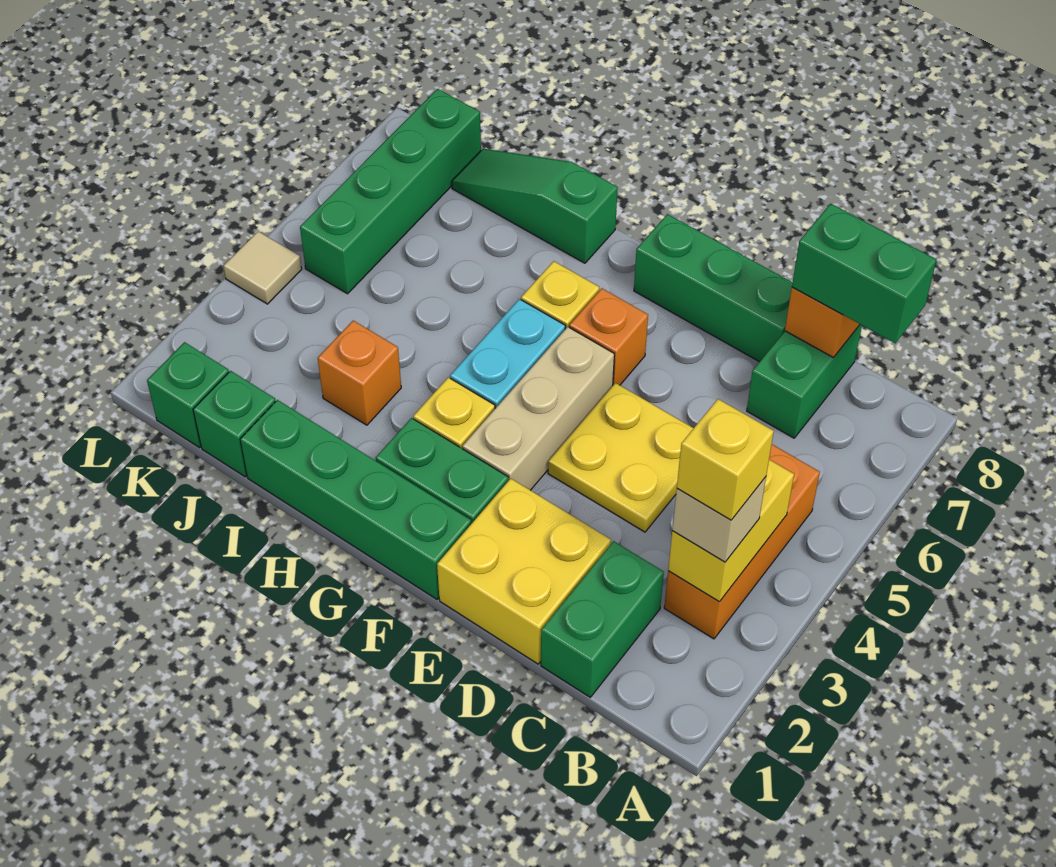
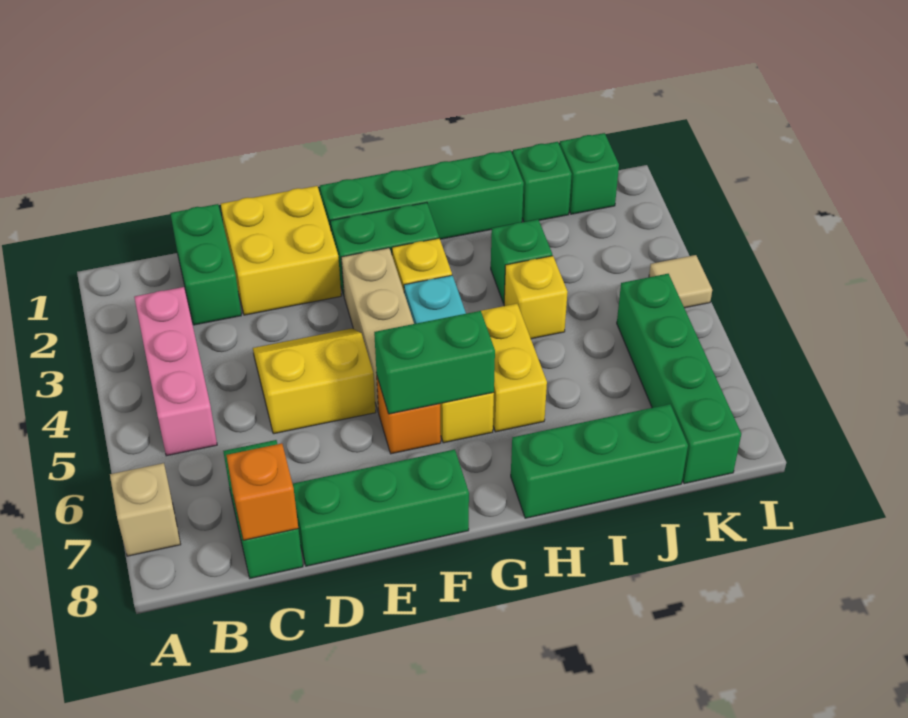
orange brick B3:B5 level 1 -> pink brick B3:B5 level 1
yellow brick B3:B4 level 2 -> yellow brick H5:H6 level 1
tan brick B3 level 3 -> tan brick A7 level 1
yellow brick B3 level 4 -> yellow brick I4 level 1
green brick B8:C8 level 3 -> green brick F6:G6 level 2
yellow plate D4:E5 level 1 -> yellow slope D4:E5 level 1 top 5
green slope H8:J8 level 1 top H -> green brick H8:J8 level 1
orange brick I3 level 1 -> green brick I3 level 1

